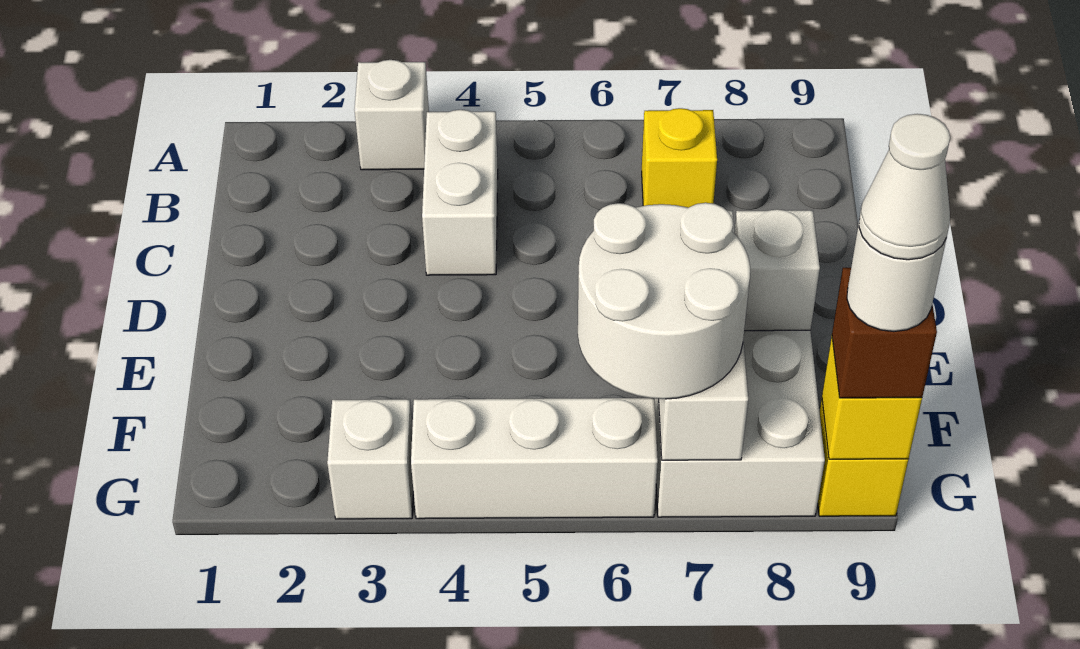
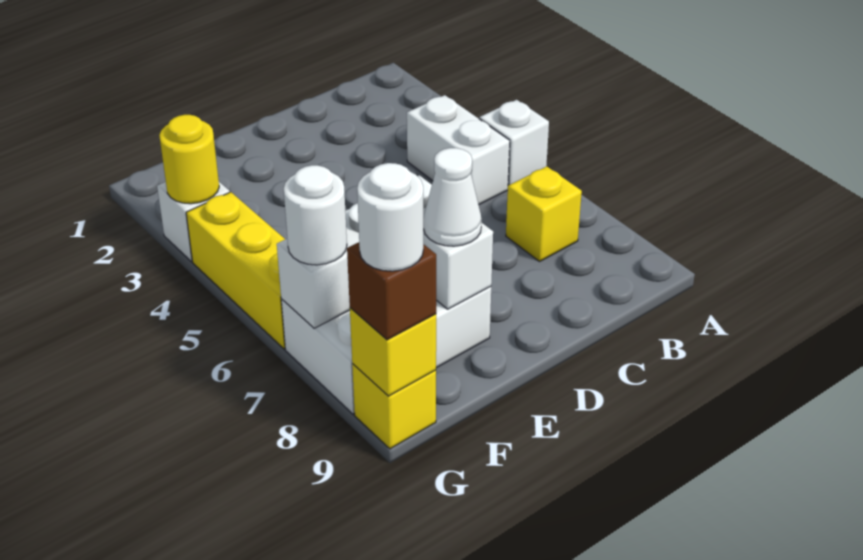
white brick A3 level 1 -> white brick A5 level 1
white brick B4:C4 level 1 -> white brick B4:B5 level 1
white round brick F6:G7 level 3 -> white round brick G7 level 3
none -> yellow round brick G3 level 2
white brick G4:G6 level 1 -> yellow brick G4:G6 level 1
white cone G9 level 5 -> white cone E8 level 3

